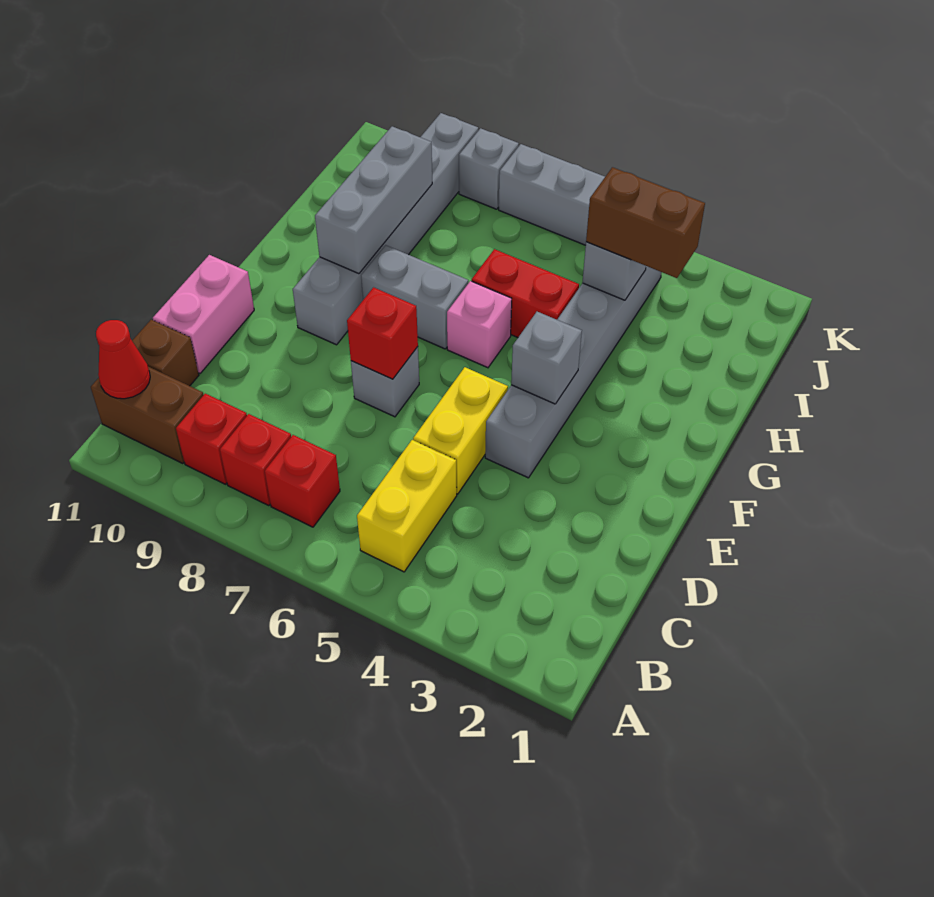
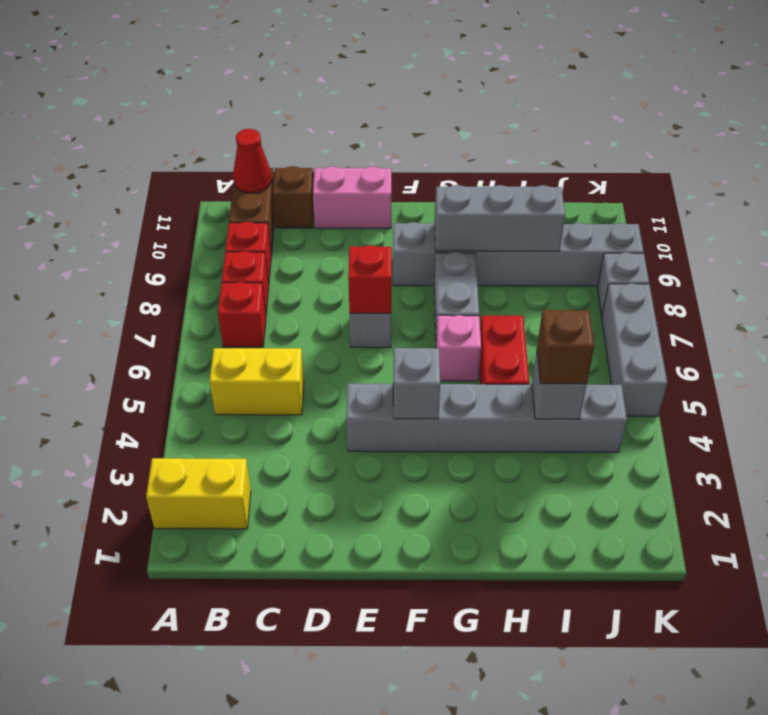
yellow brick D5:E5 level 1 -> yellow brick A2:B2 level 1
brown brick I3:I4 level 3 -> brown brick I4 level 3

